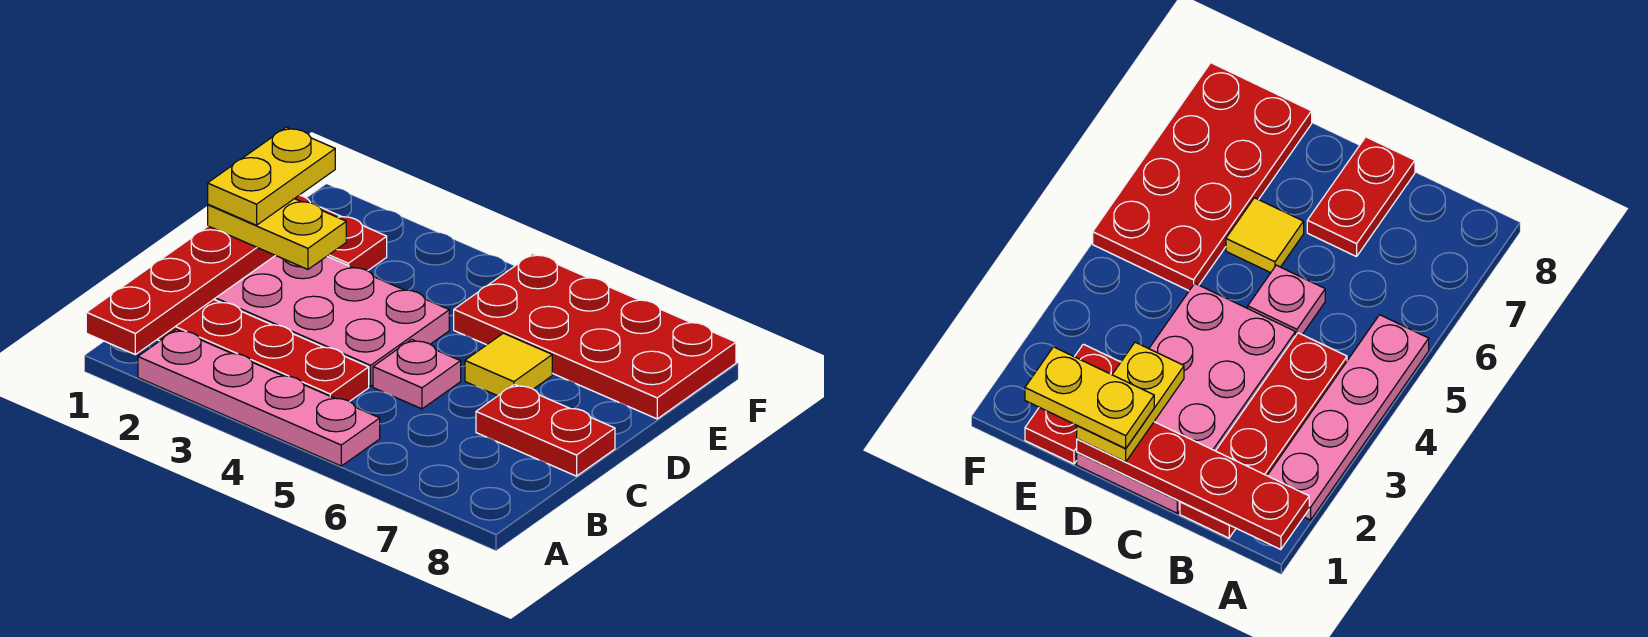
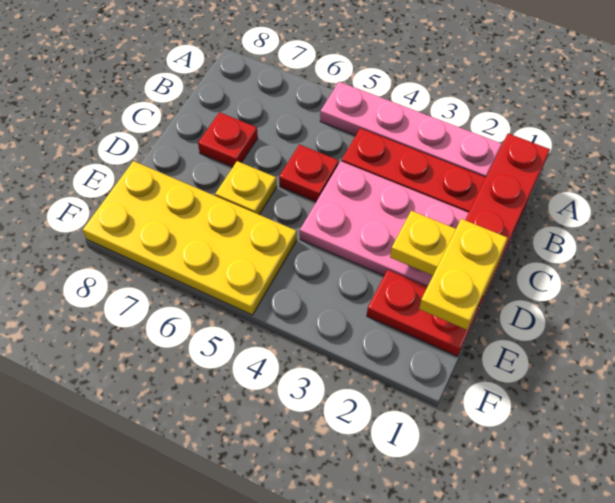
pink plate C5 level 1 -> red plate C5 level 1
red plate C7:C8 level 1 -> red plate C7 level 1
yellow tile D6 level 1 -> yellow plate D6 level 1
red plate E5:F8 level 1 -> yellow plate E5:F8 level 1

